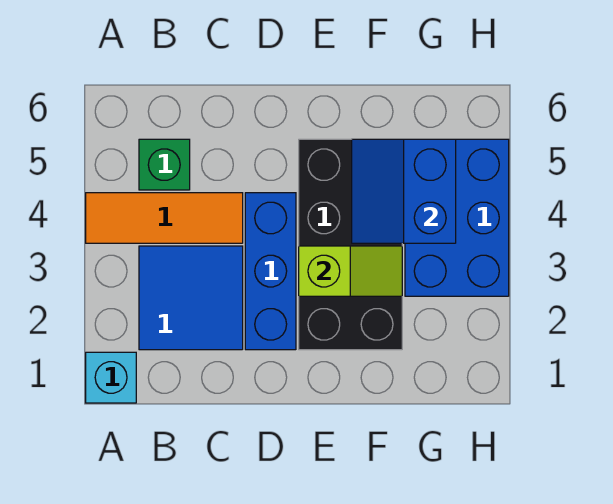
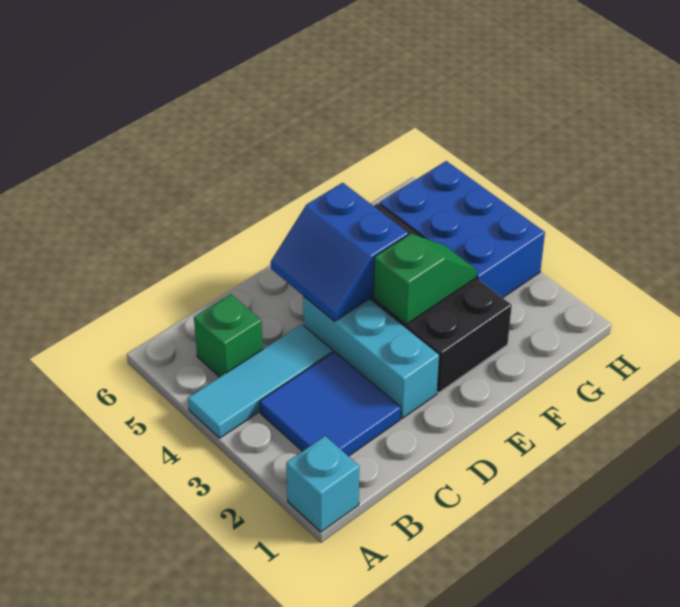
orange tile A4:C4 level 1 -> cyan tile A4:C4 level 1
blue brick D2:D4 level 1 -> cyan brick D2:D4 level 1
lime slope E3:F3 level 2 top E -> green slope E3:F3 level 2 top E
blue slope F4:G5 level 2 top G -> blue slope D4:E5 level 2 top E

